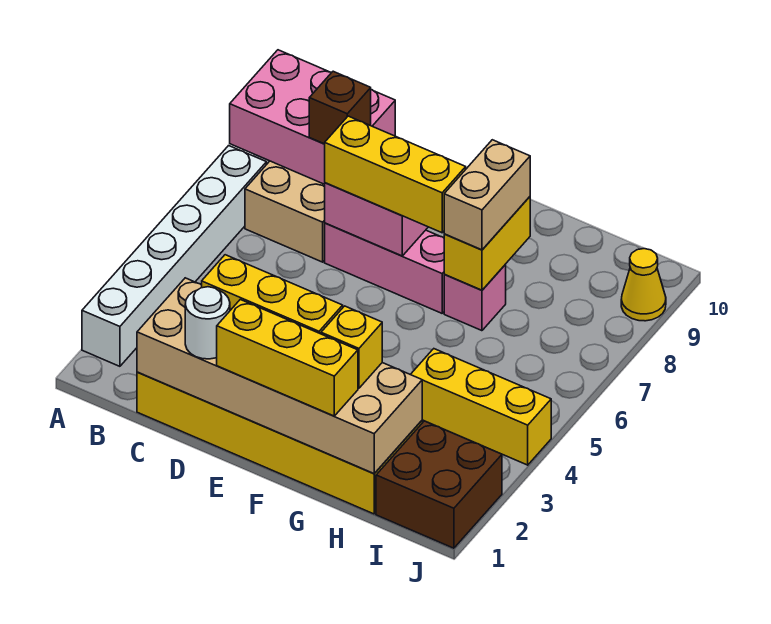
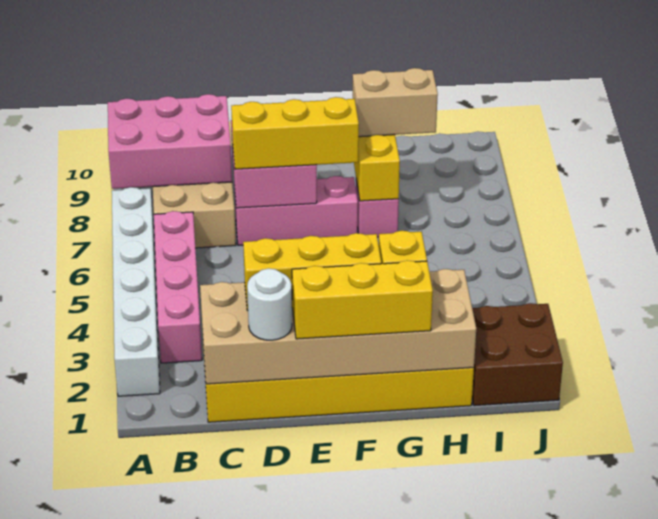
none -> pink brick B3:B6 level 1
brown brick C8 level 3 -> none
tan brick G7:G8 level 3 -> tan brick G8:H8 level 3
yellow brick H4:J4 level 1 -> none
yellow cone J9 level 1 -> none

